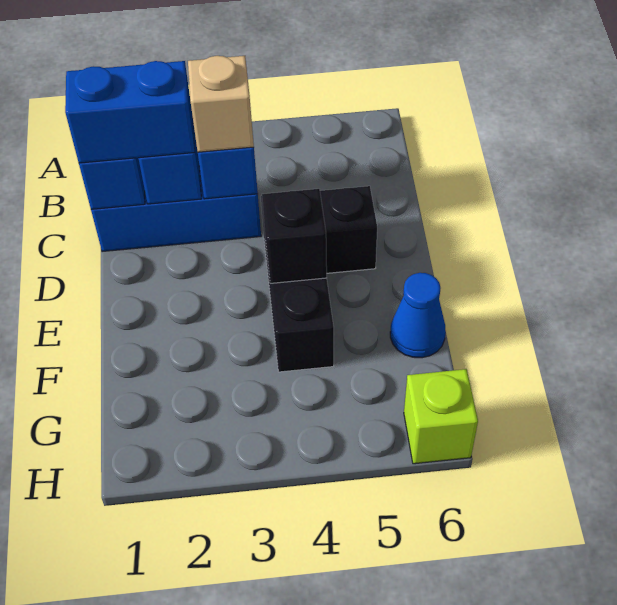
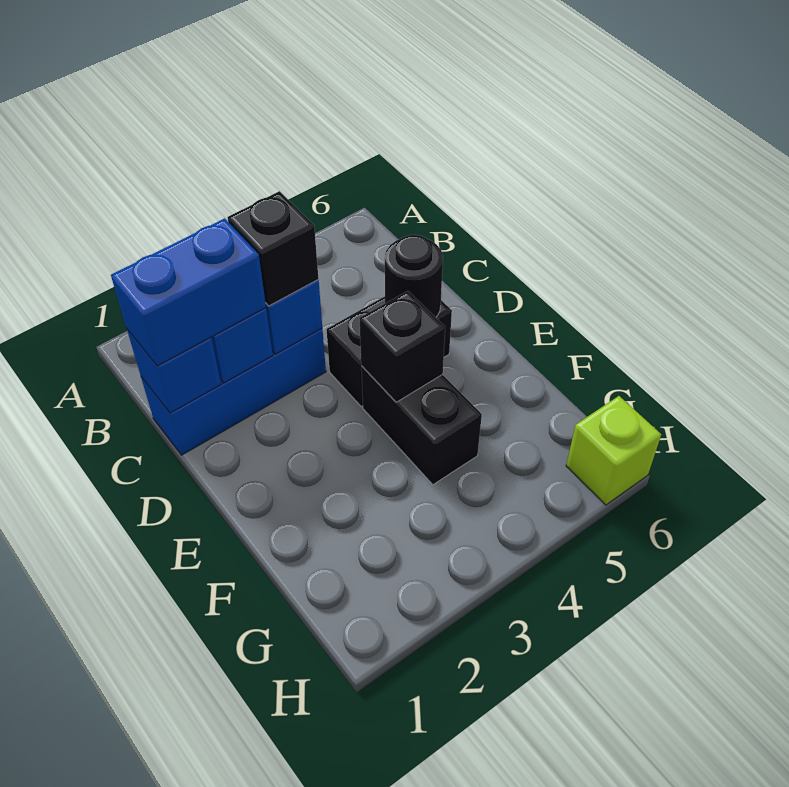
tan brick C3 level 3 -> black brick C3 level 3
none -> black round brick D5 level 2
blue cone F6 level 1 -> none

